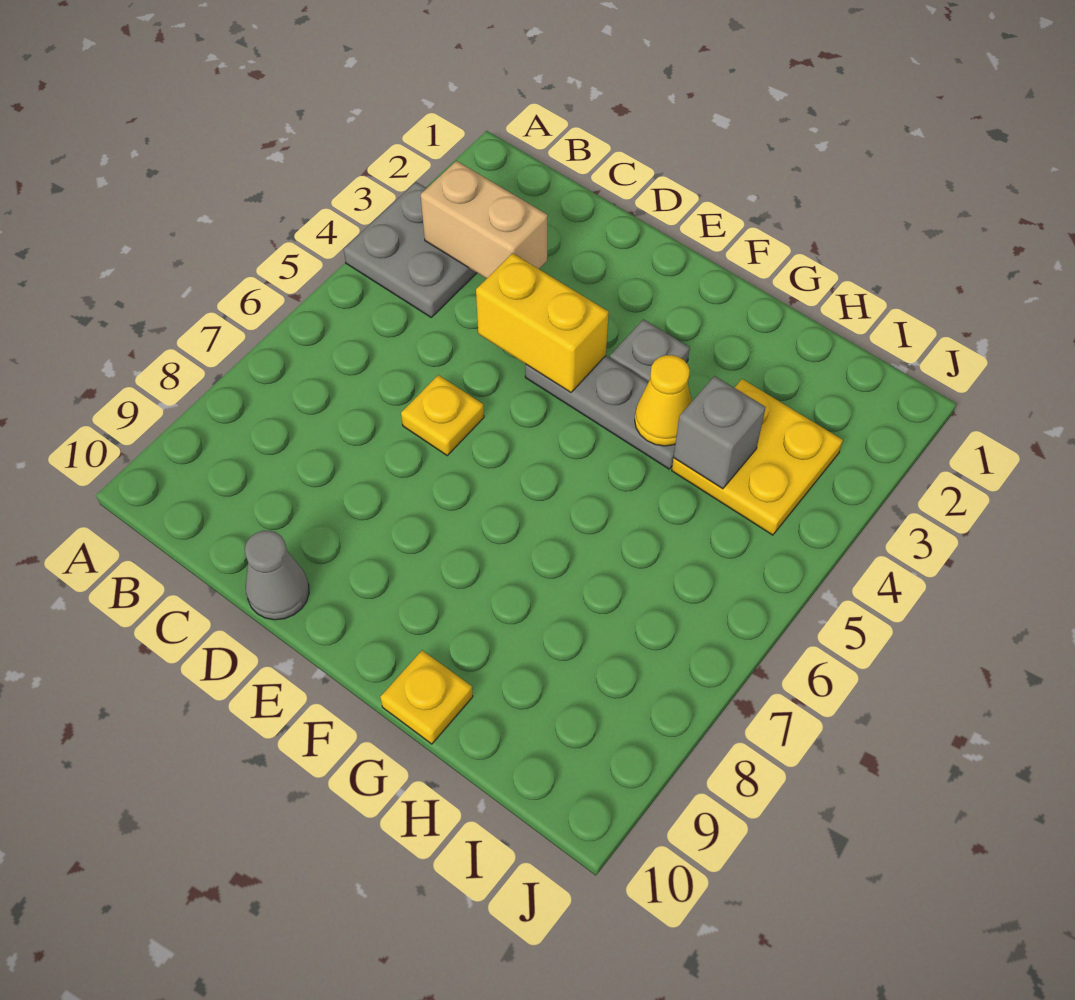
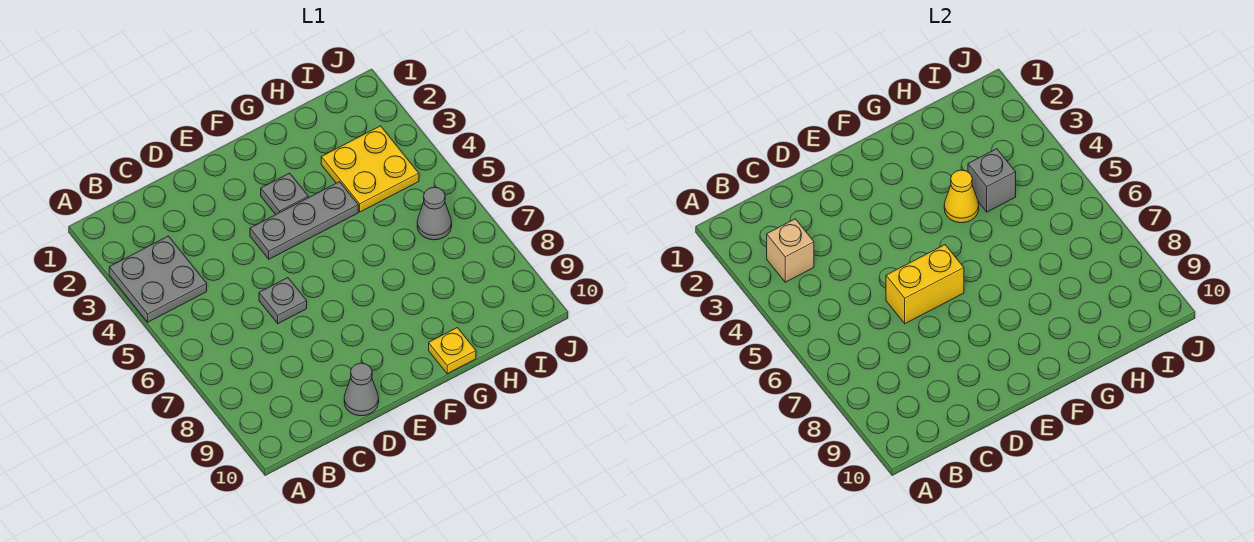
tan brick B3:C3 level 2 -> tan brick B3 level 2
yellow brick D4:E4 level 2 -> yellow brick D6:E6 level 2
yellow plate D6 level 1 -> grey plate D6 level 1
none -> grey cone I6 level 1

